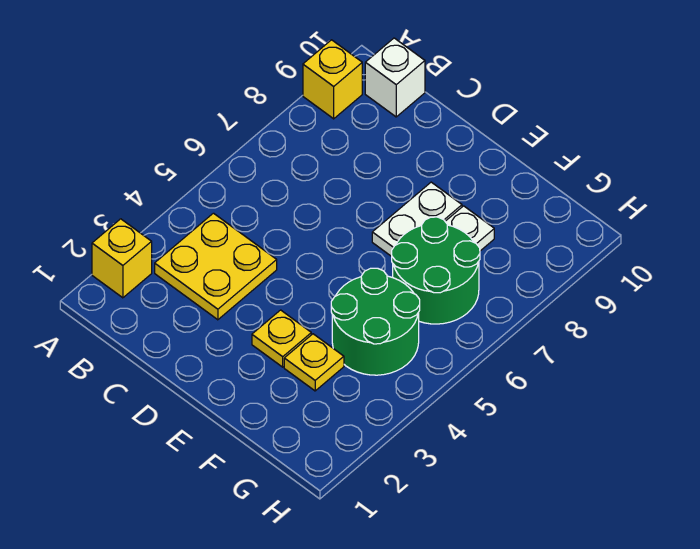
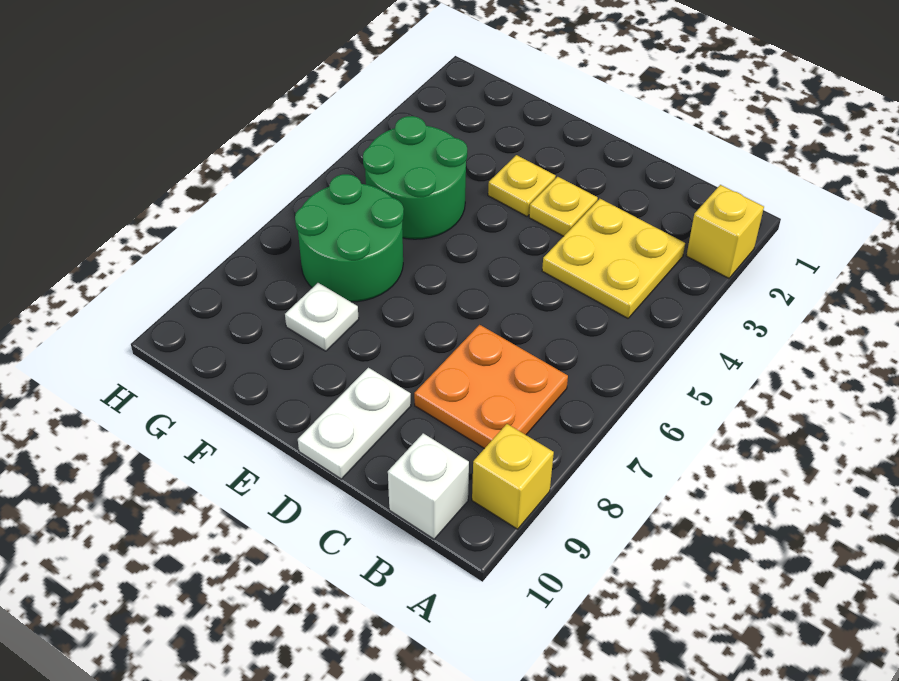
none -> orange plate B7:C8 level 1
white plate E7:E8 level 1 -> white plate D9:D10 level 1
yellow plate F3 level 1 -> yellow plate D3 level 1

